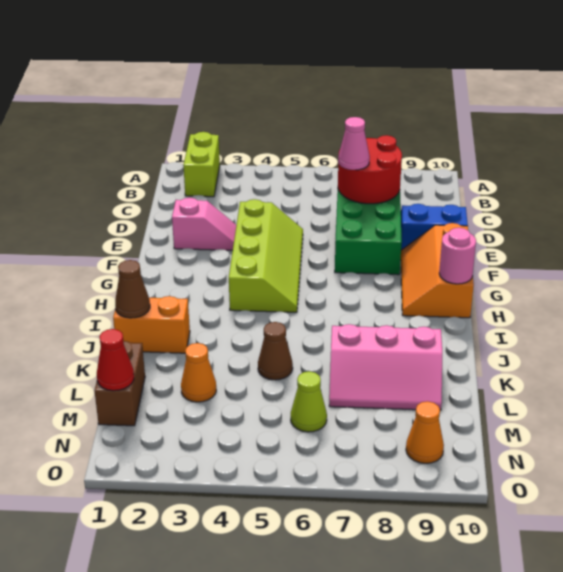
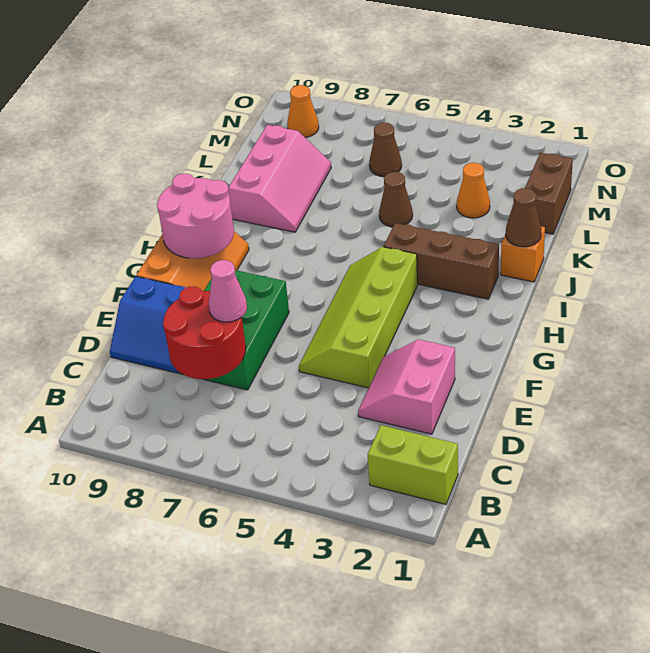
lime brick A2:B2 level 1 -> lime brick B1:B2 level 1
pink slope E2:E3 level 1 top 2 -> pink slope D2:E3 level 1 top 2
pink round brick H10 level 2 -> pink round brick G9:H10 level 2
none -> brown brick I2:I4 level 1
orange brick J1:J2 level 1 -> orange brick J1 level 1
pink slope K7:L9 level 1 top K -> pink slope J8:L9 level 1 top 9
red cone M1 level 2 -> none
lime cone M6 level 1 -> brown cone M6 level 1

